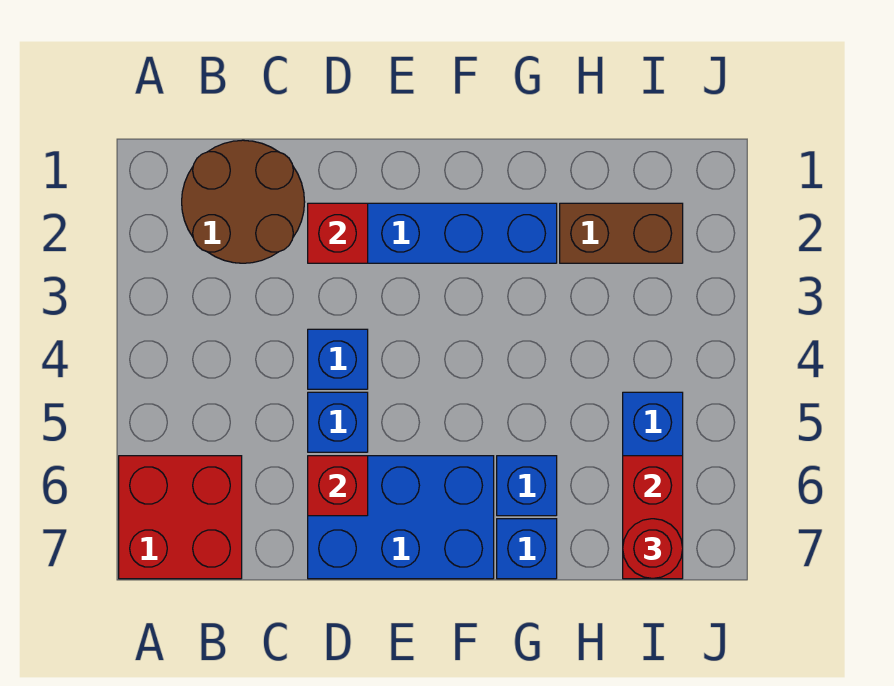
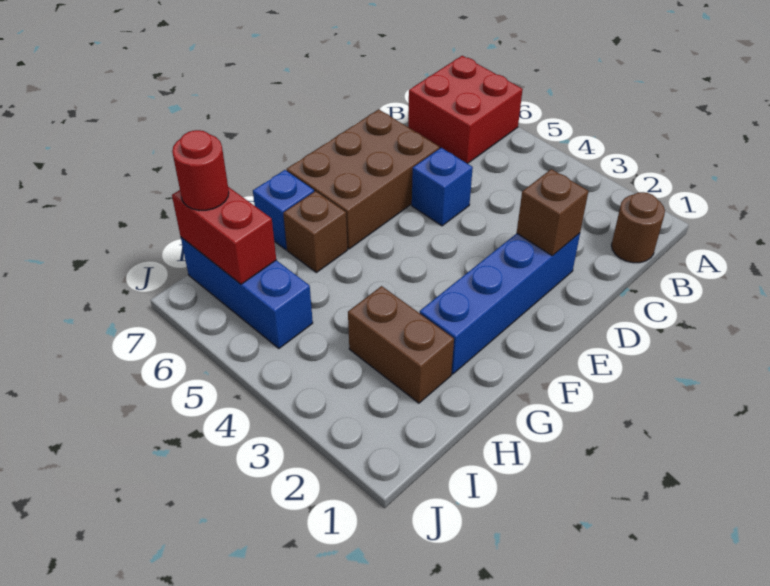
brown round brick B1:C2 level 1 -> brown round brick B1 level 1
red brick D2 level 2 -> brown brick D2 level 2
blue brick D4 level 1 -> none
blue brick D6:F7 level 1 -> brown brick D6:F7 level 1
red brick D6 level 2 -> none
blue brick G6 level 1 -> brown brick G6 level 1
brown brick H2:I2 level 1 -> brown brick H2:H3 level 1

